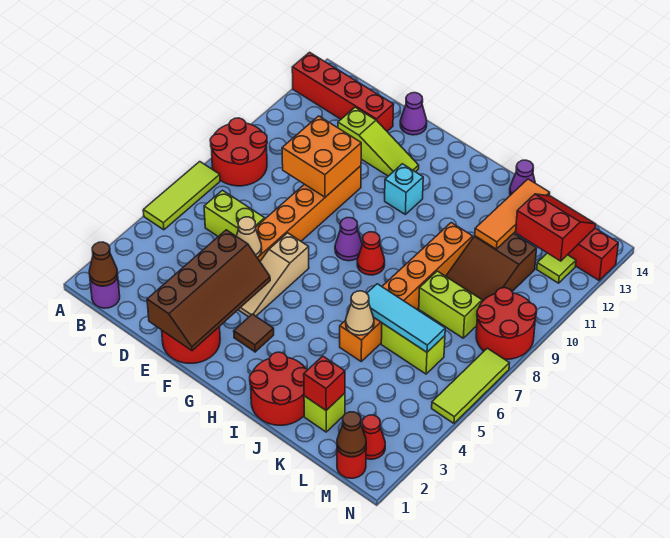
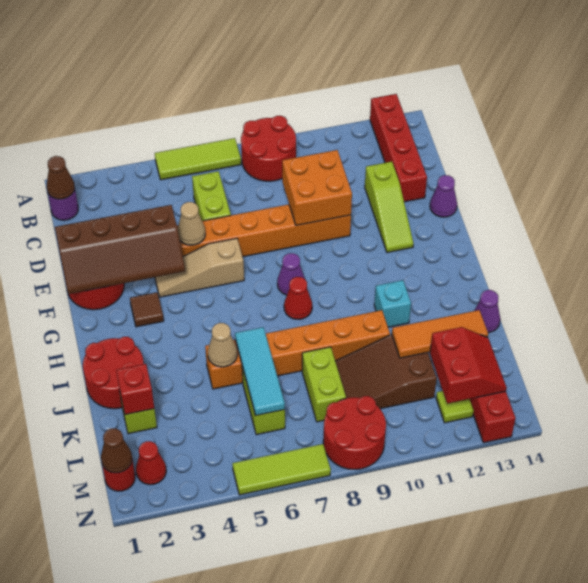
cyan brick G11 level 1 -> cyan brick I11 level 1

